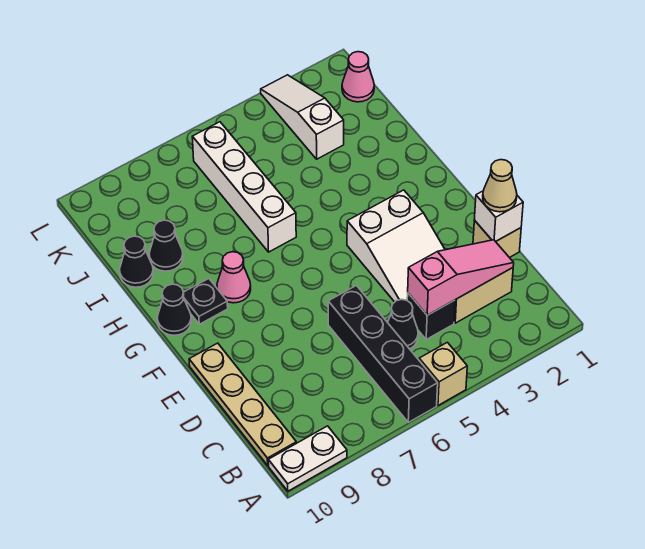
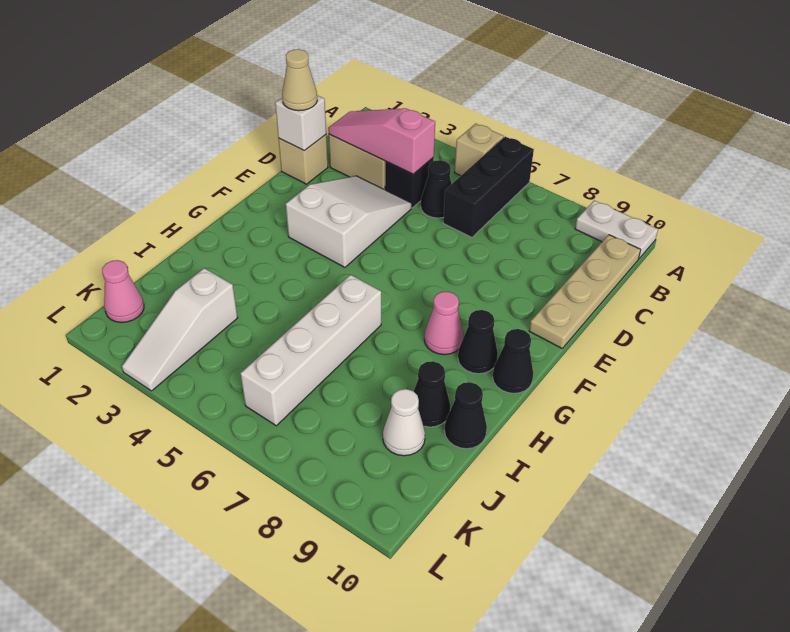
black brick A6:D6 level 1 -> black brick A6:C6 level 1
black plate G9 level 1 -> black cone G9 level 1
none -> white cone J9 level 1

